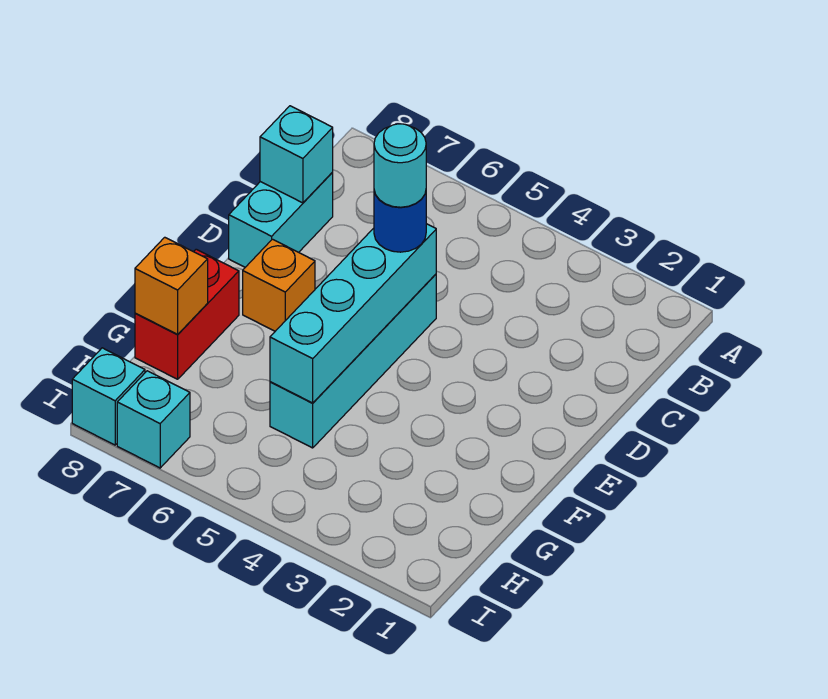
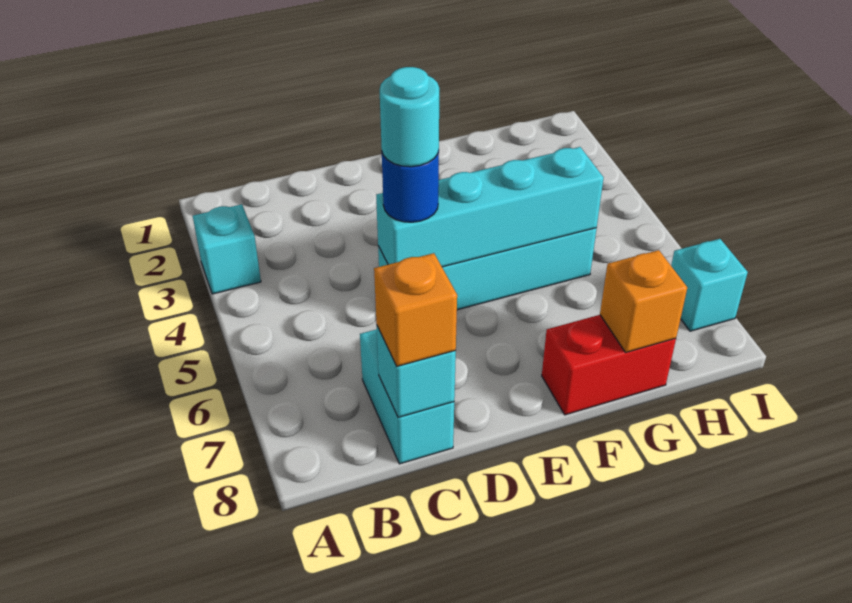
cyan brick C8:D8 level 1 -> cyan brick C7:C8 level 1
orange brick E7 level 1 -> orange brick C8 level 3
cyan brick I8 level 1 -> cyan brick A3 level 1

